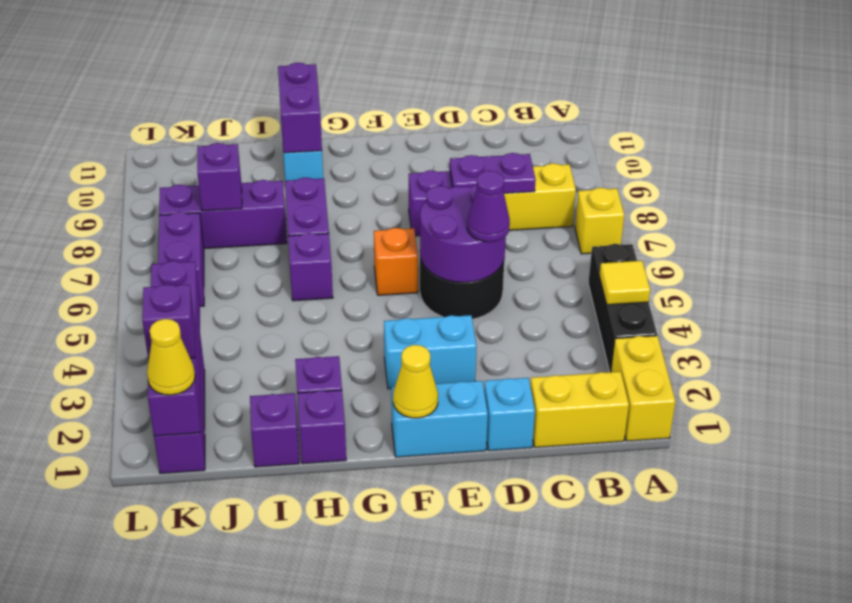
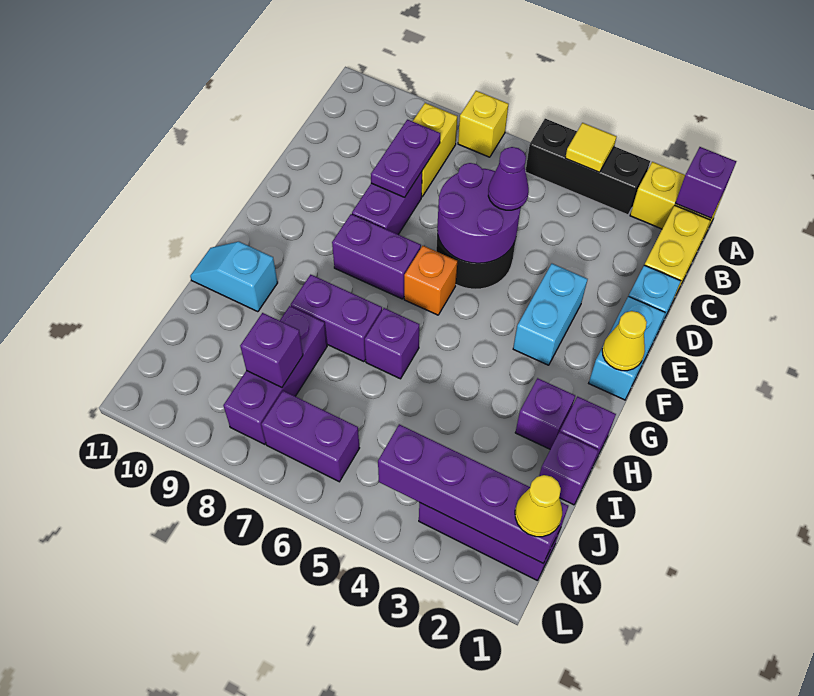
purple brick H10:H11 level 2 -> purple brick F7:F8 level 1
purple brick K2 level 3 -> purple brick A1 level 2

